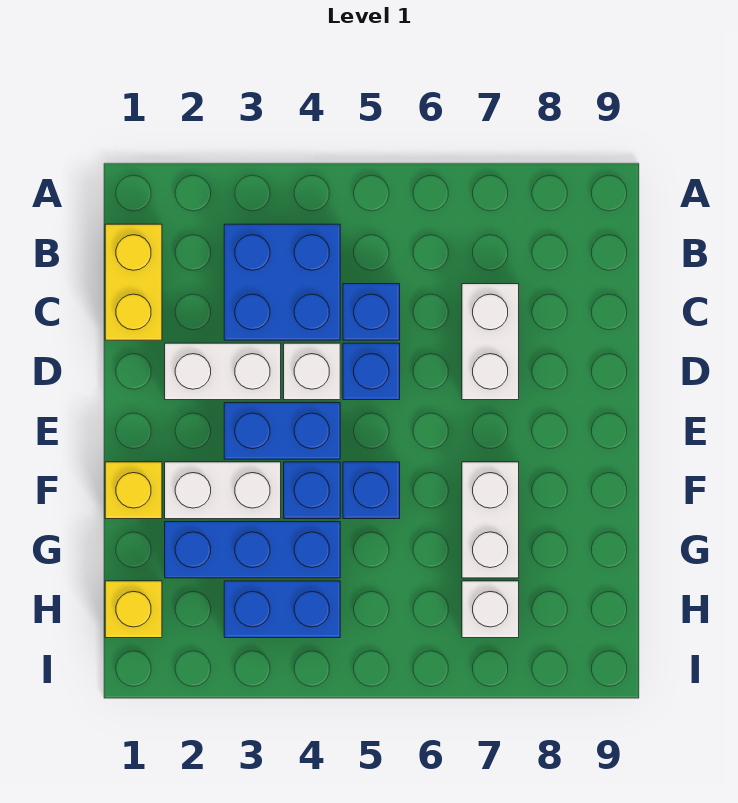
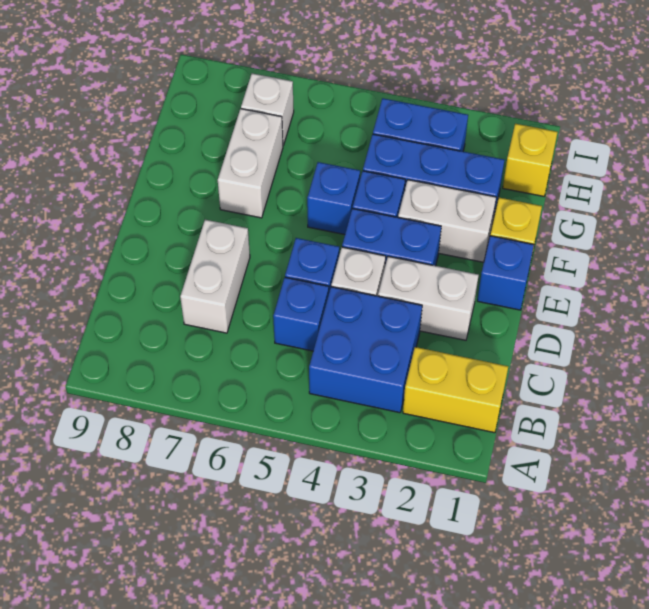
yellow brick B1:C1 level 1 -> yellow brick B1:B2 level 1
none -> blue brick E1 level 1

